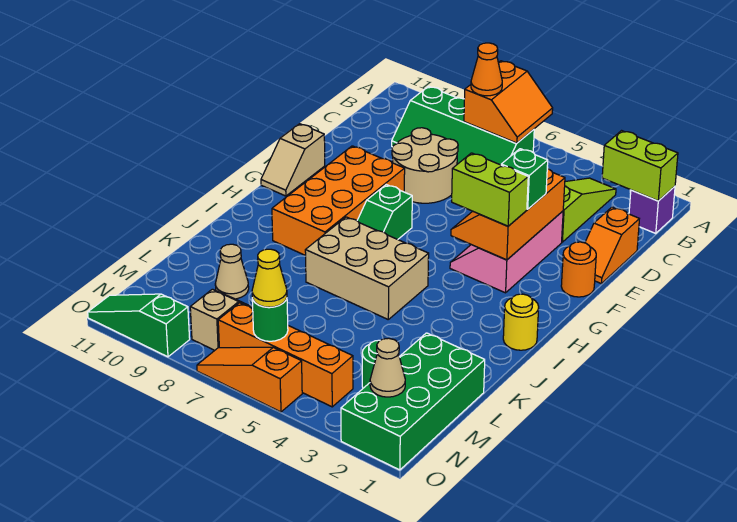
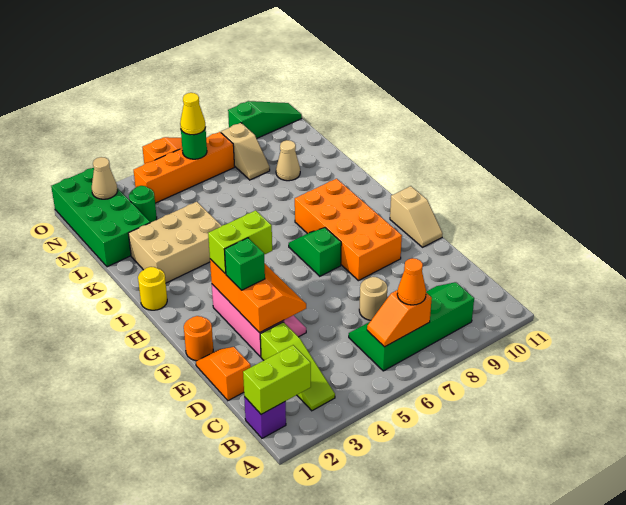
orange slope A6:B7 level 2 top 7 -> orange slope B6:B7 level 2 top 7
tan round brick D7:E8 level 1 -> tan round brick D7 level 1
tan slope F11:G11 level 1 top F -> tan slope F11:G11 level 1 top G
tan brick I5:J7 level 1 -> tan brick J2:K4 level 1

